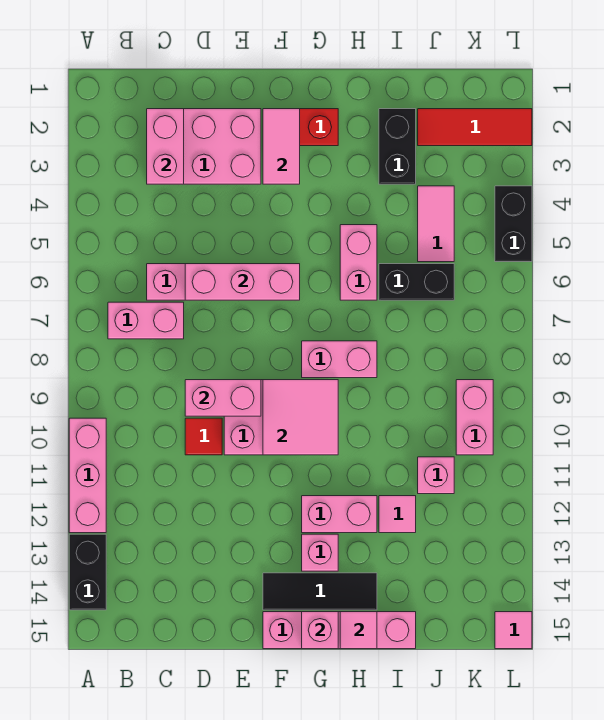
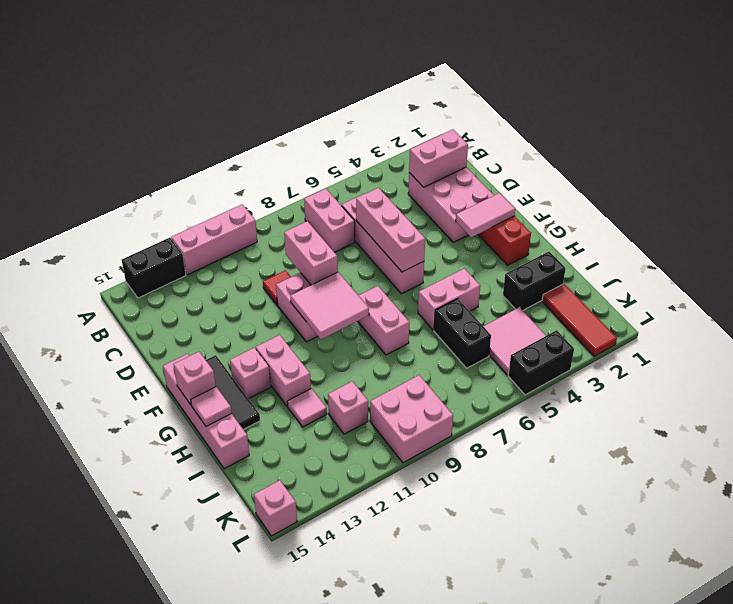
pink tile J4:J5 level 1 -> pink tile J4:K5 level 1
pink brick K9:K10 level 1 -> pink brick K9:L10 level 1
pink tile L15 level 1 -> pink brick L15 level 1

